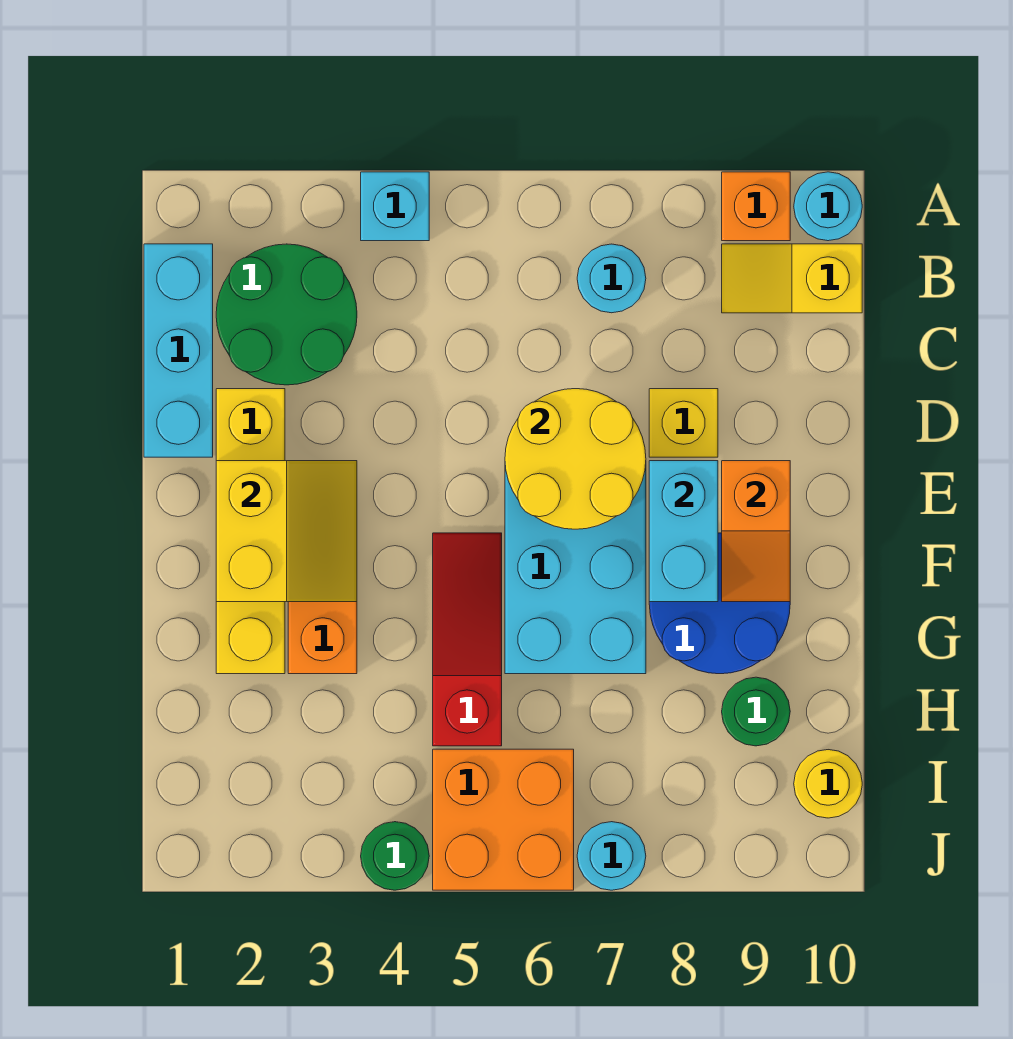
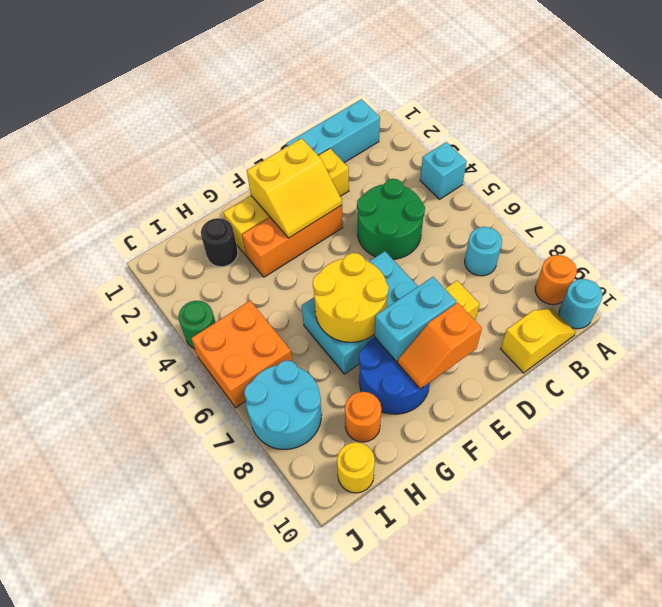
orange brick A9 level 1 -> orange round brick A9 level 1
green round brick B2:C3 level 1 -> green round brick C4:D5 level 1
yellow slope B9:B10 level 1 top 10 -> yellow slope B10:C10 level 1 top C
yellow round brick D6:E7 level 2 -> yellow round brick F6:G7 level 2
red slope F5:H5 level 1 top H -> none
none -> black round brick H2 level 1
green round brick H9 level 1 -> orange round brick H9 level 1
cyan round brick J7 level 1 -> cyan round brick I7:J8 level 1

